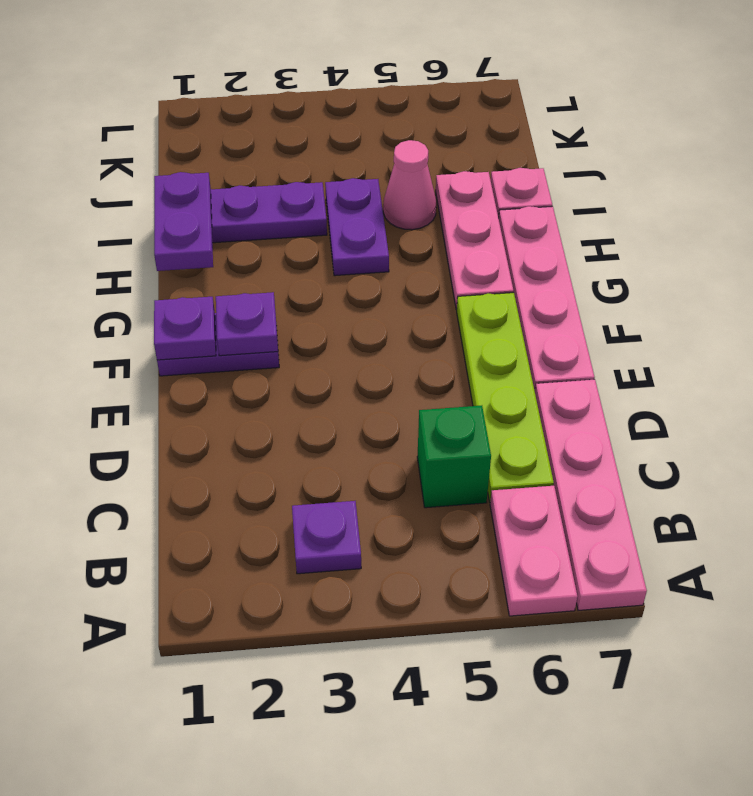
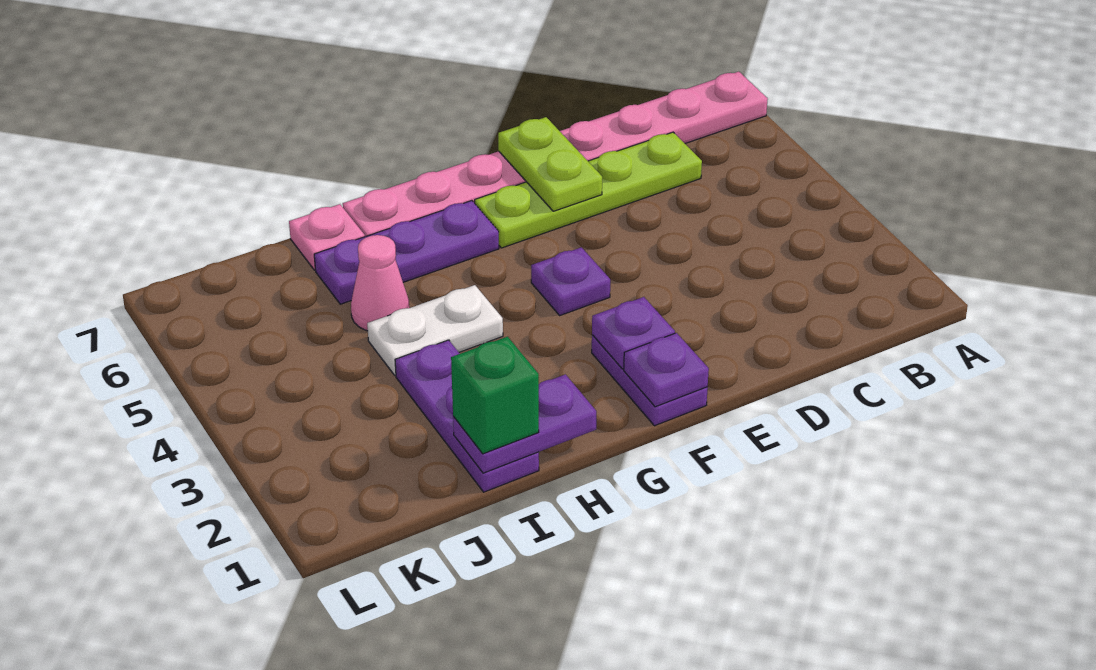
pink plate A6:B6 level 1 -> none
purple plate B3 level 1 -> purple plate F4 level 1
green brick C5 level 1 -> green brick I1 level 3
none -> lime plate E6:E7 level 2
pink plate G6:I6 level 1 -> purple plate G6:I6 level 1
purple plate H4:I4 level 1 -> white plate H4:I4 level 1

